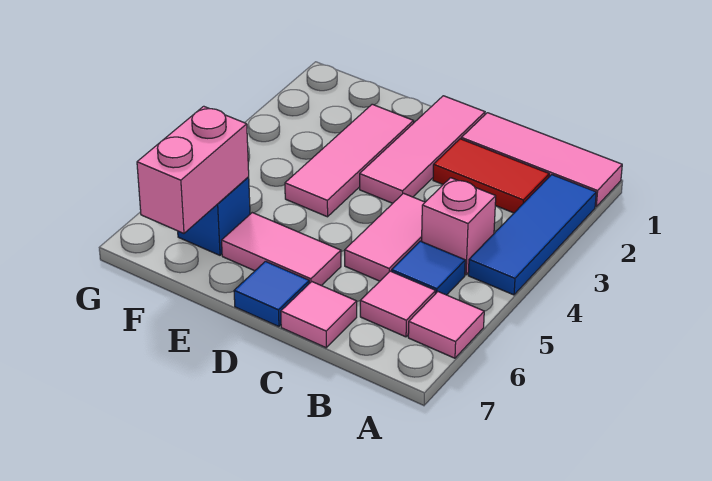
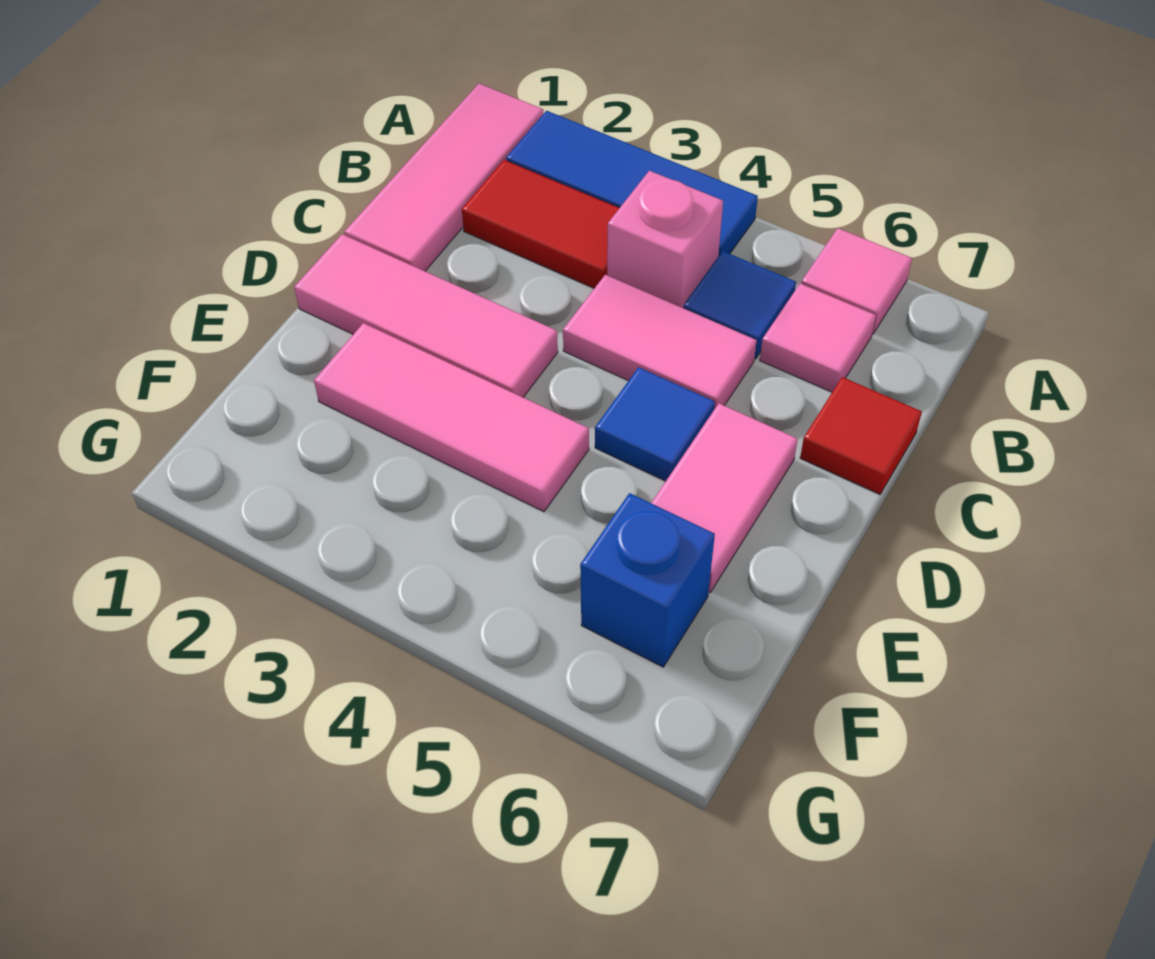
red tile B2:C2 level 1 -> red tile B2:B3 level 1
pink tile C7 level 1 -> red tile C7 level 1
blue tile D7 level 1 -> blue tile D5 level 1
pink brick F6:F7 level 2 -> none

